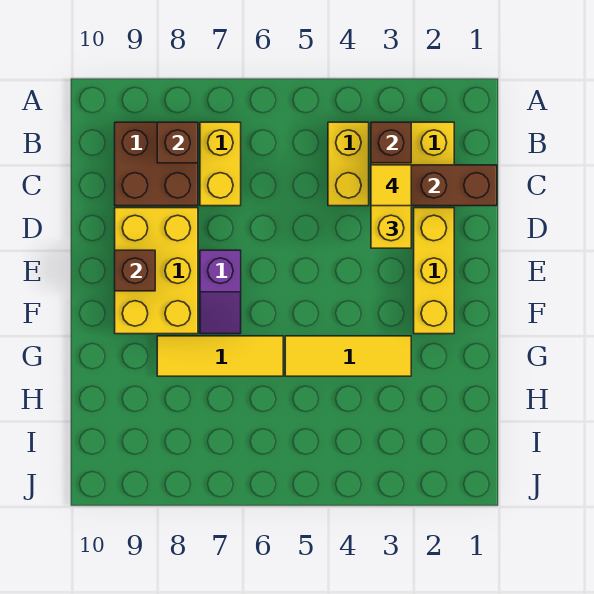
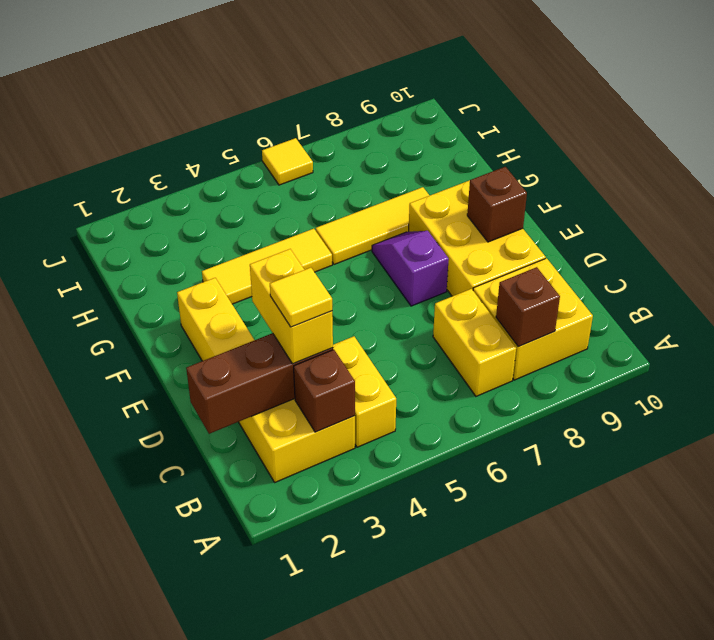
brown brick B8:C9 level 1 -> yellow brick B8:C9 level 1
none -> yellow tile J6 level 1

